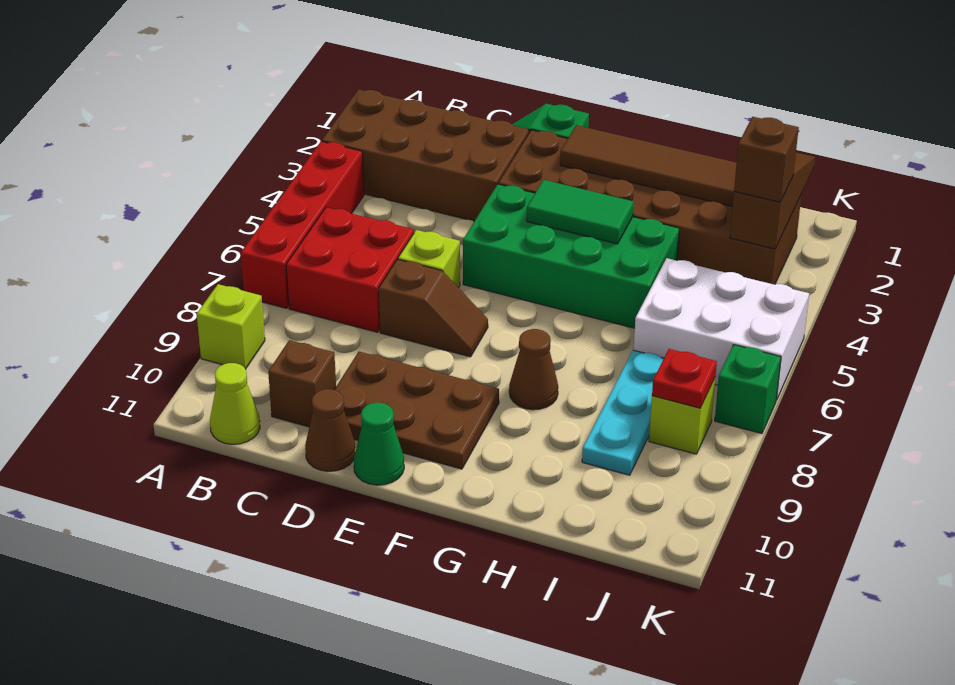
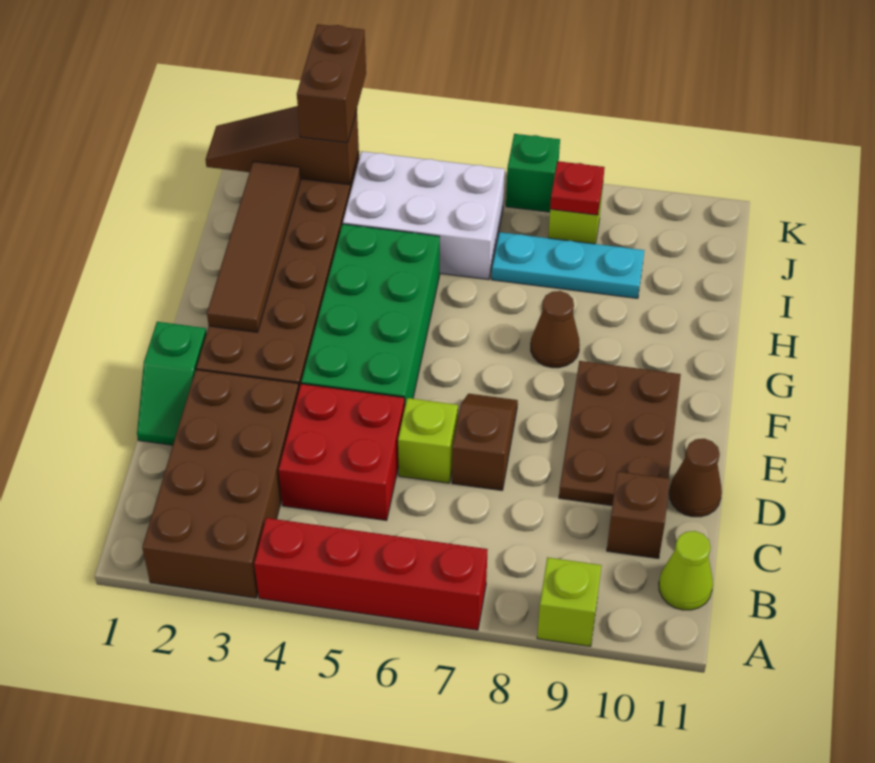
red brick B6:C7 level 1 -> red brick C4:D5 level 1
green cone E11 level 1 -> none
green tile F4:G4 level 2 -> none
white brick I5:K6 level 1 -> white brick I4:J6 level 1
brown brick J3 level 3 -> brown brick J3:K3 level 3

